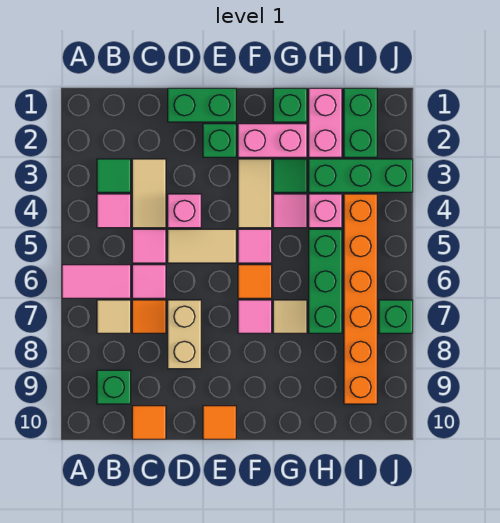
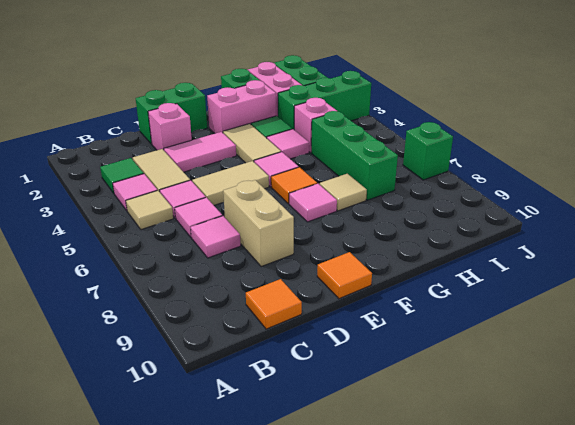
pink tile A6:B6 level 1 -> pink tile D3:E3 level 1
tan tile B7 level 1 -> tan tile B5 level 1
green brick B9 level 1 -> none
orange tile C7 level 1 -> pink tile C7 level 1
pink brick D4 level 1 -> pink brick D2 level 1
green brick E2 level 1 -> none
orange brick I4:I9 level 1 -> none

